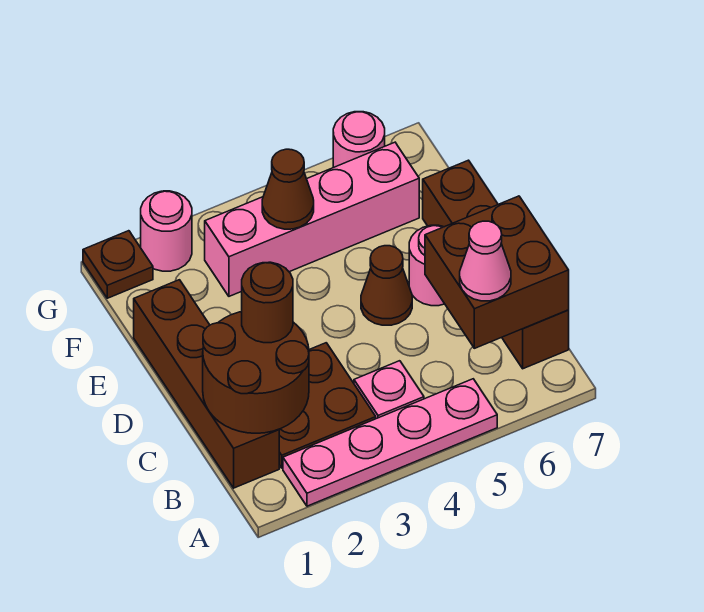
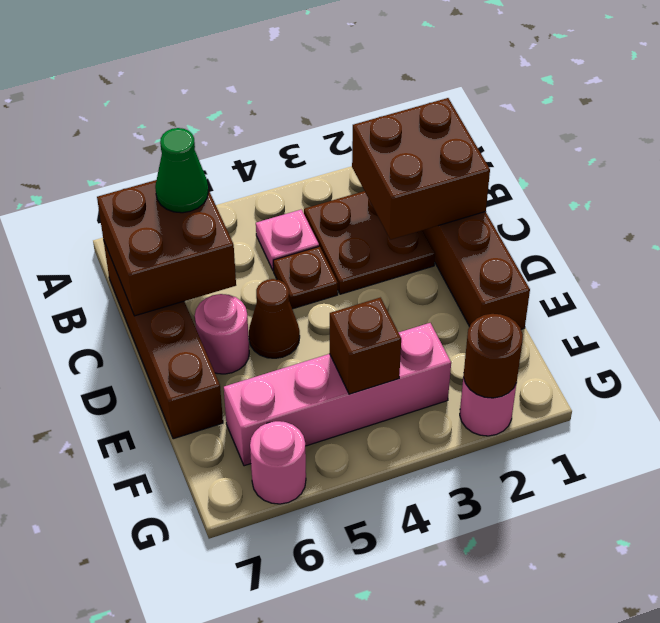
pink plate A2:A5 level 1 -> none
brown round brick B1:C2 level 2 -> brown brick B1:C2 level 2
pink cone B6 level 3 -> green cone B6 level 3
brown round brick C2 level 3 -> brown round brick G2 level 2
brown cone F4 level 2 -> brown brick F4 level 2
brown plate G1 level 1 -> brown plate C4 level 1

